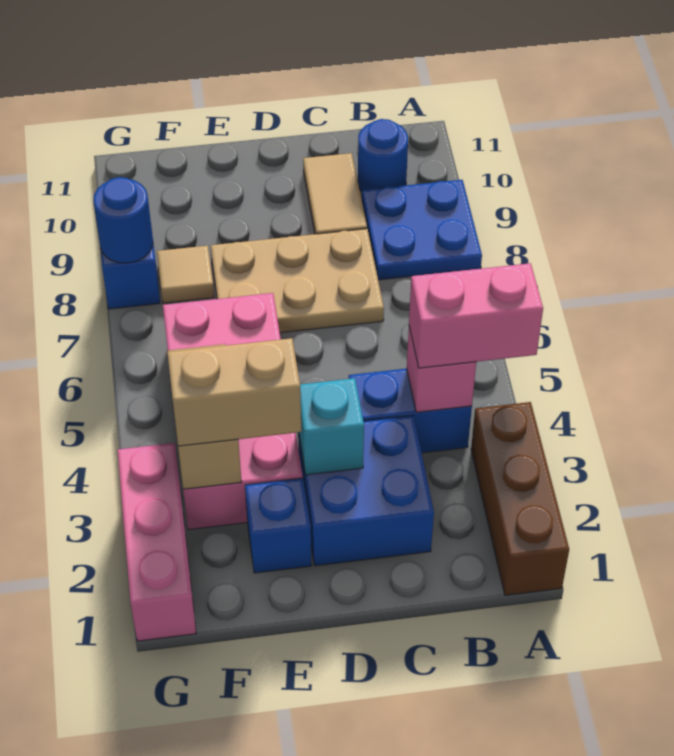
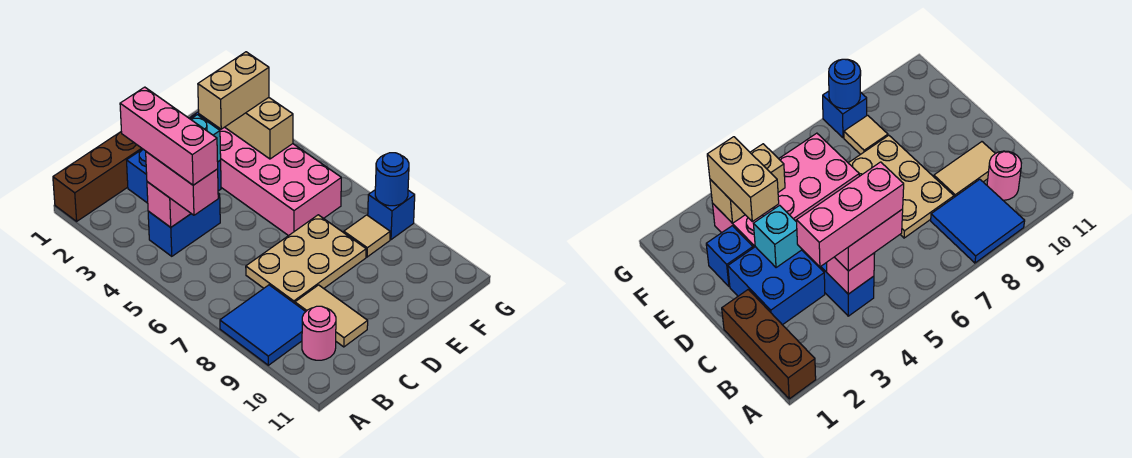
brown brick A1:A3 level 1 -> brown brick A1:C1 level 1
pink brick A4:B4 level 3 -> pink brick B4:B5 level 3
blue plate A8:B9 level 1 -> blue tile A8:B9 level 1
blue round brick B10 level 1 -> pink round brick B10 level 1
pink brick G1:G3 level 1 -> pink brick B3:B5 level 4

